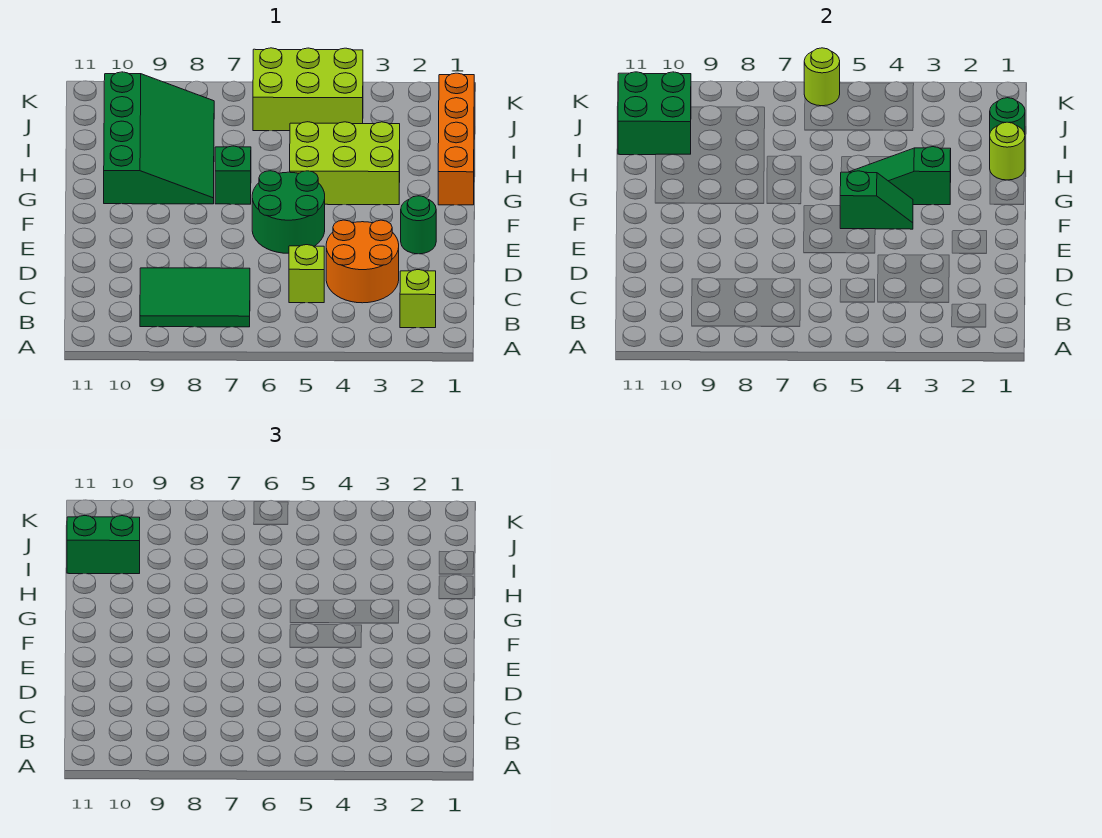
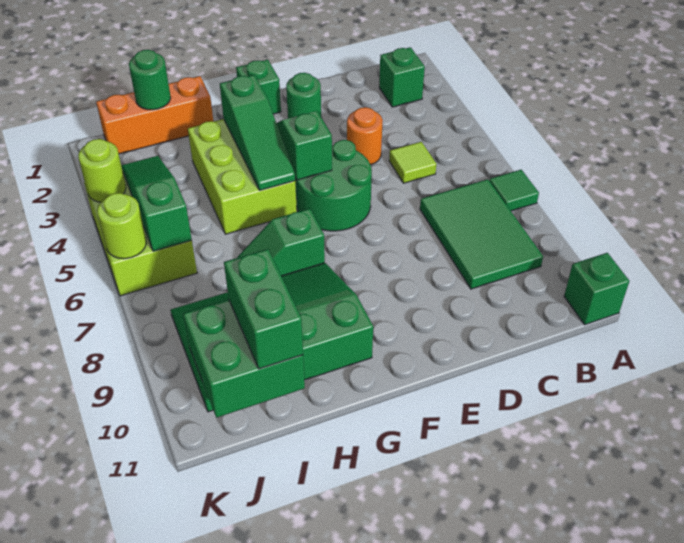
none -> green tile A7 level 1
none -> green brick A11 level 1
lime brick B2 level 1 -> green brick B2 level 1
orange round brick C3:D4 level 1 -> orange round brick D4 level 1
lime brick C5 level 1 -> lime tile C5 level 1
none -> green brick F1 level 1
orange brick G1:J1 level 1 -> orange brick H1:J1 level 1
lime round brick H1 level 2 -> lime round brick K4 level 2
none -> green slope J4:J6 level 2 top 6

